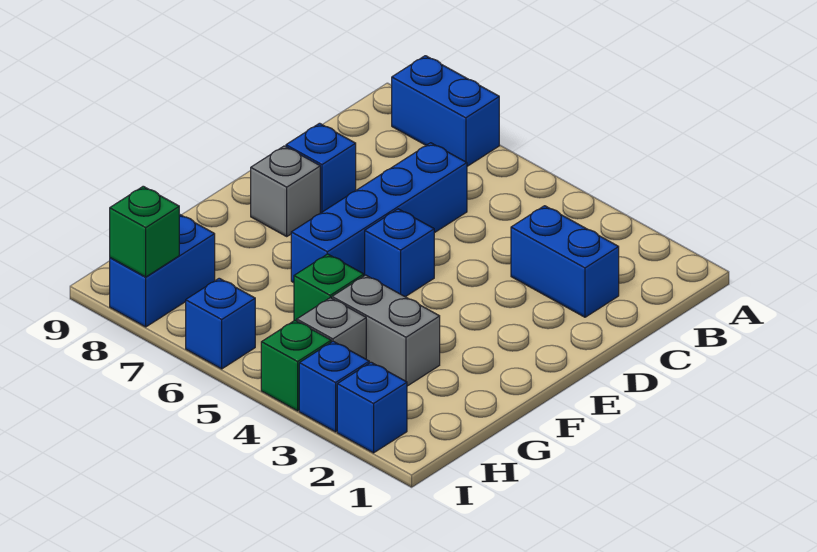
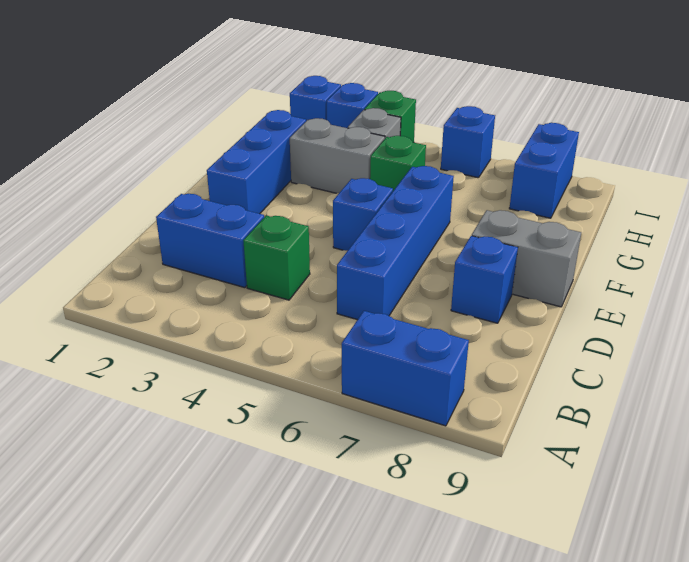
none -> blue brick E2:G2 level 1
grey brick E8 level 1 -> grey brick E8:E9 level 1
green brick I8 level 2 -> green brick C4 level 1

